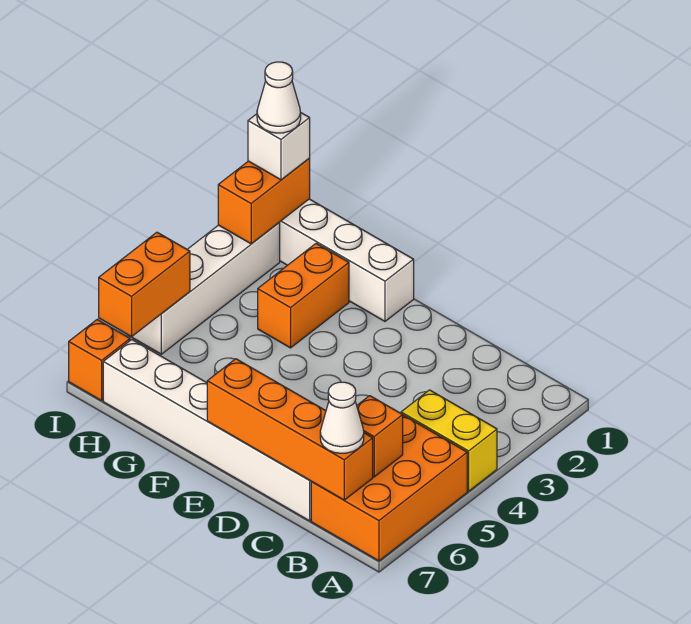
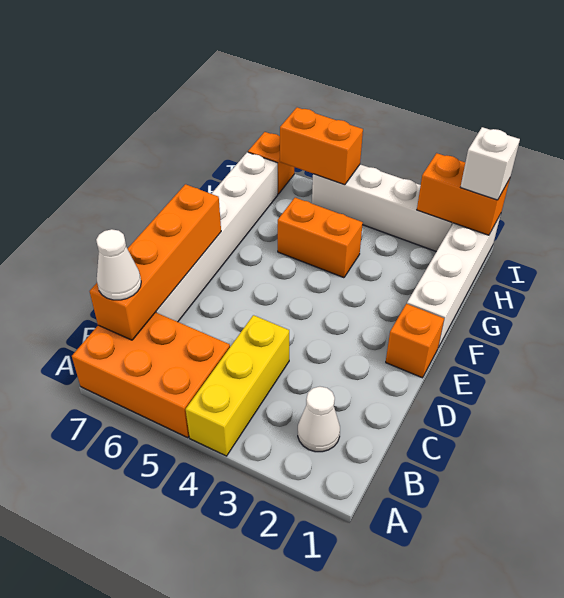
yellow brick A4:B4 level 1 -> yellow brick A4:C4 level 1
orange brick B6 level 2 -> orange brick E1 level 1
orange brick G2:G3 level 1 -> orange brick G4:G5 level 1
white cone I1 level 4 -> white cone B2 level 1

